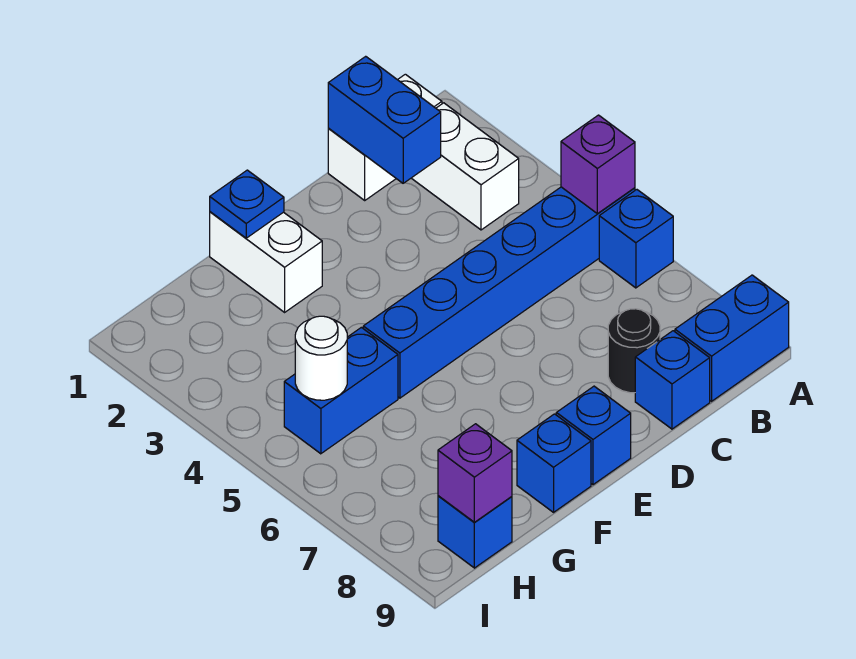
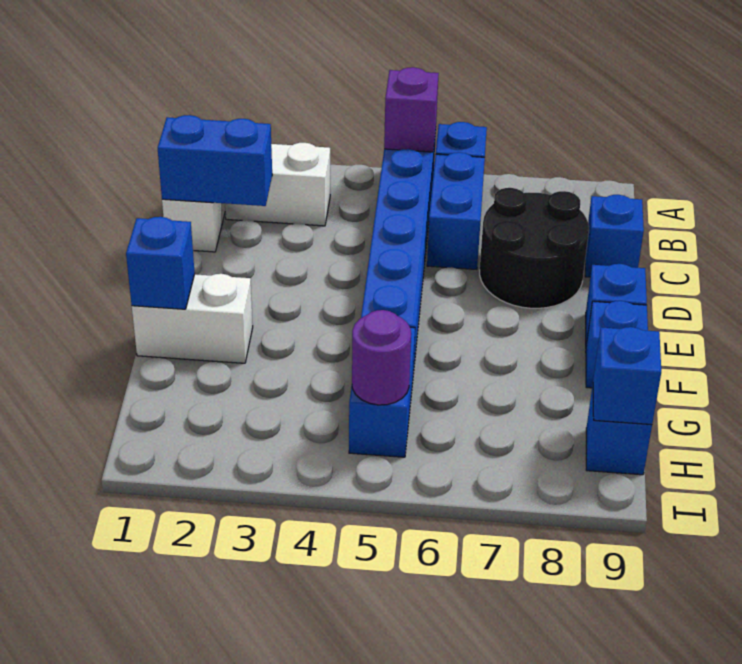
blue brick A9:B9 level 1 -> blue brick B6:C6 level 1
black round brick C8 level 1 -> black round brick C7:D8 level 1
blue plate F1 level 2 -> blue brick F1 level 2
white round brick H5 level 2 -> purple round brick H5 level 2
purple brick H9 level 2 -> blue brick H9 level 2

